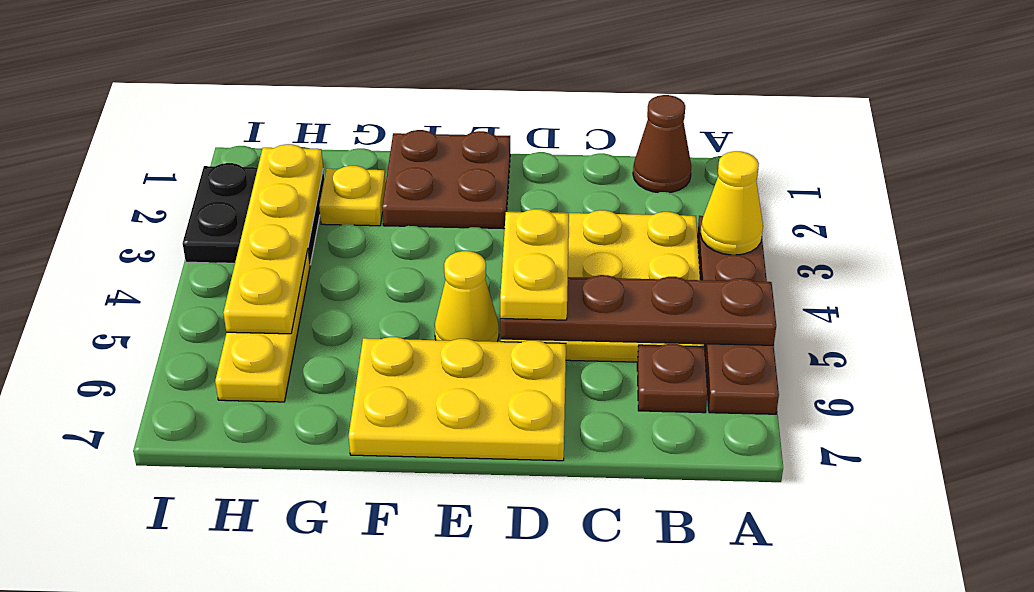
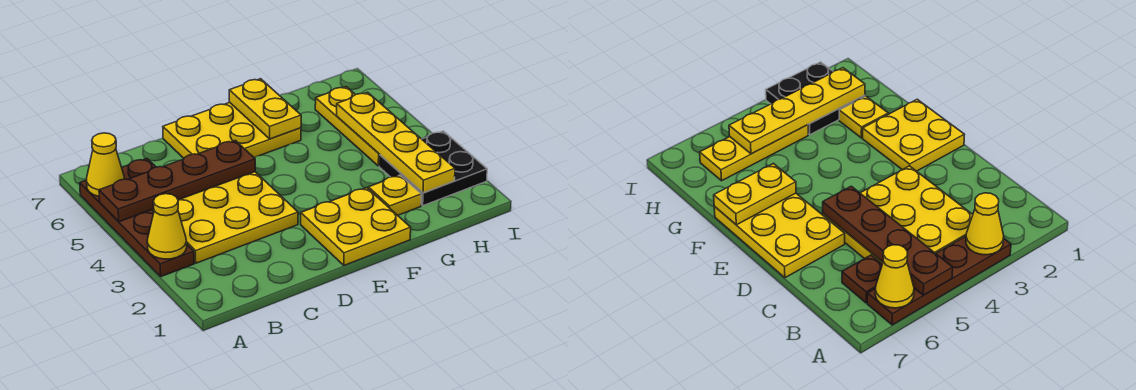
brown cone B1 level 1 -> none
yellow plate D4:D5 level 3 -> yellow plate F6:F7 level 2
brown plate E1:F2 level 1 -> yellow plate E1:F2 level 1
yellow cone E5 level 1 -> yellow cone A6 level 2

